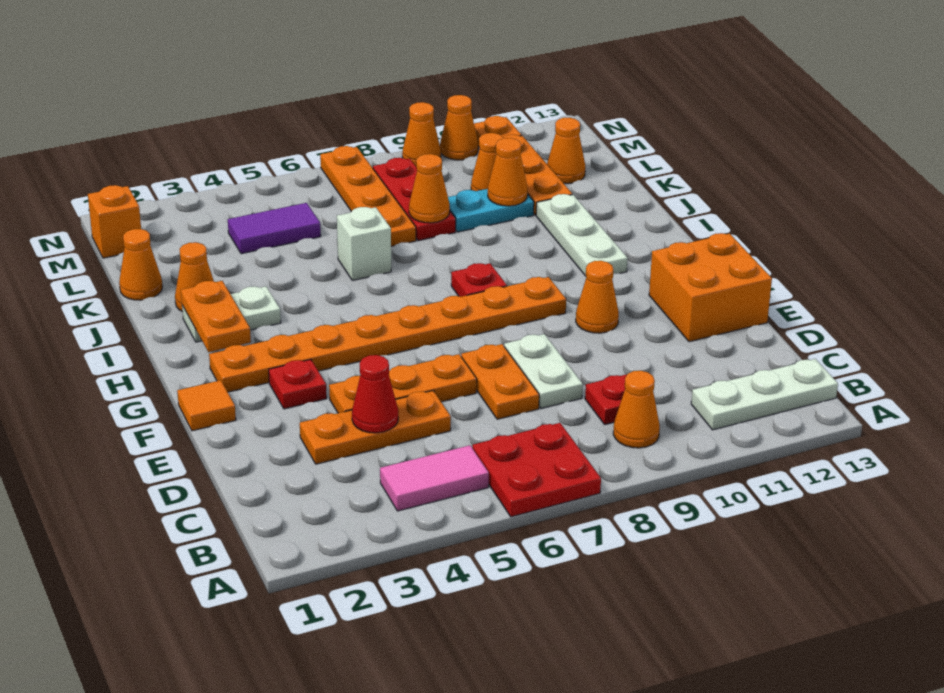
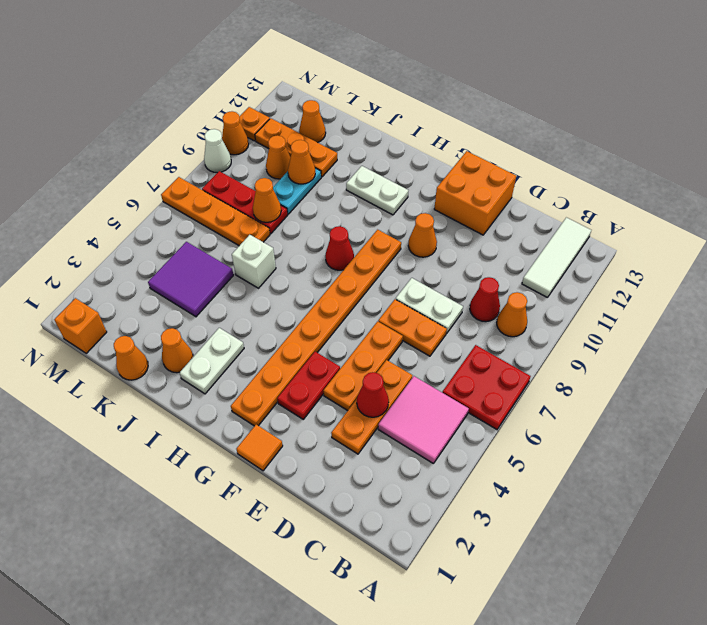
pink tile B4:B5 level 1 -> pink tile B4:C5 level 1
white plate B11:B13 level 1 -> white tile B11:B13 level 1
red plate C9 level 1 -> red cone C9 level 1
red plate F3 level 1 -> red plate F3:F4 level 1
orange plate H2:I2 level 2 -> none
red plate H8 level 1 -> red cone H8 level 1
white plate H11:J11 level 1 -> white plate H11:I11 level 1
purple tile L4:L5 level 1 -> purple tile K4:L5 level 1
orange cone N9 level 1 -> white cone N9 level 1

